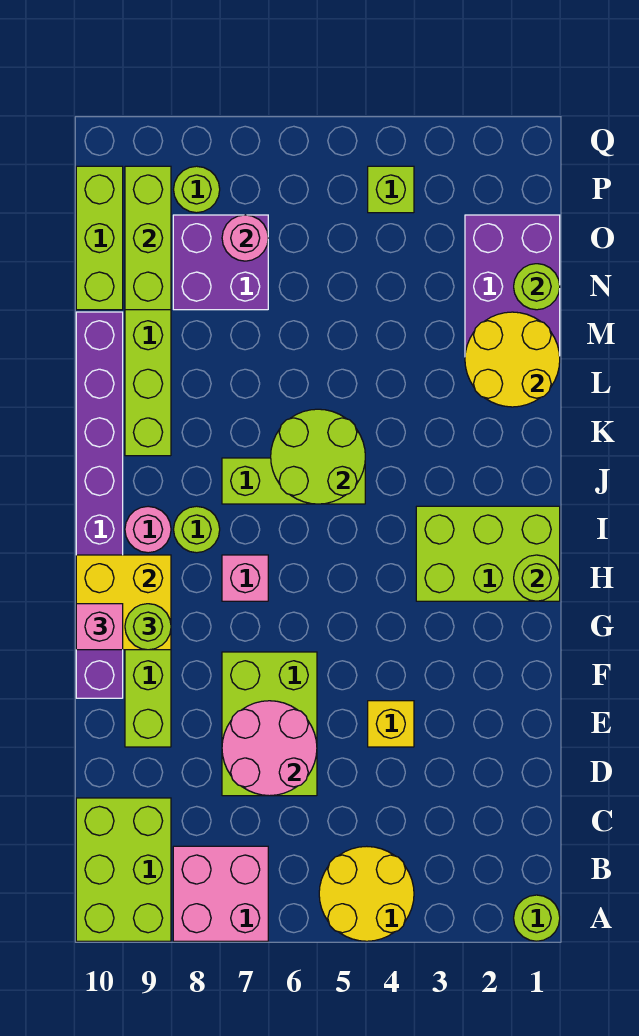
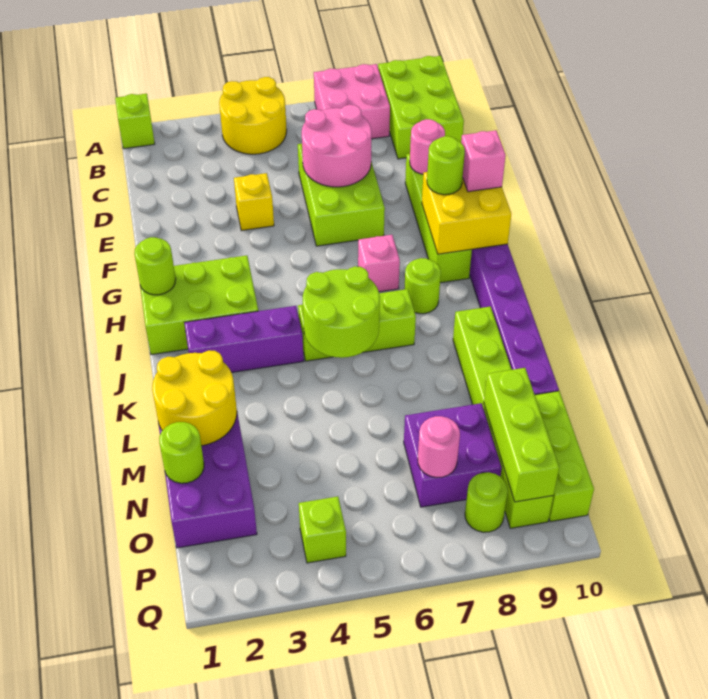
lime round brick A1 level 1 -> lime brick A1 level 1
pink round brick I9 level 1 -> pink round brick E9 level 2
none -> purple brick J2:J4 level 1

